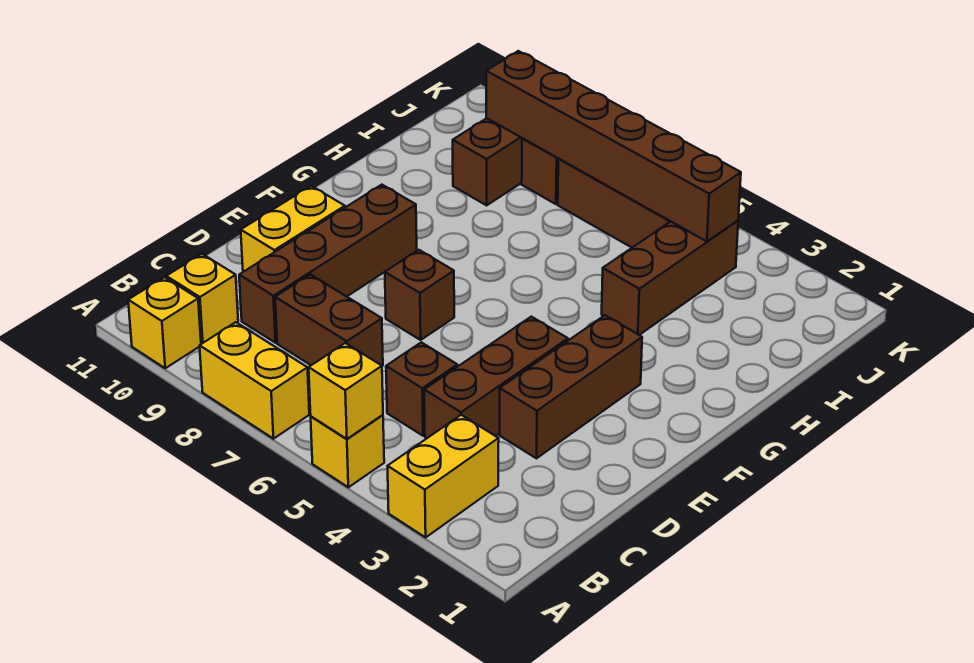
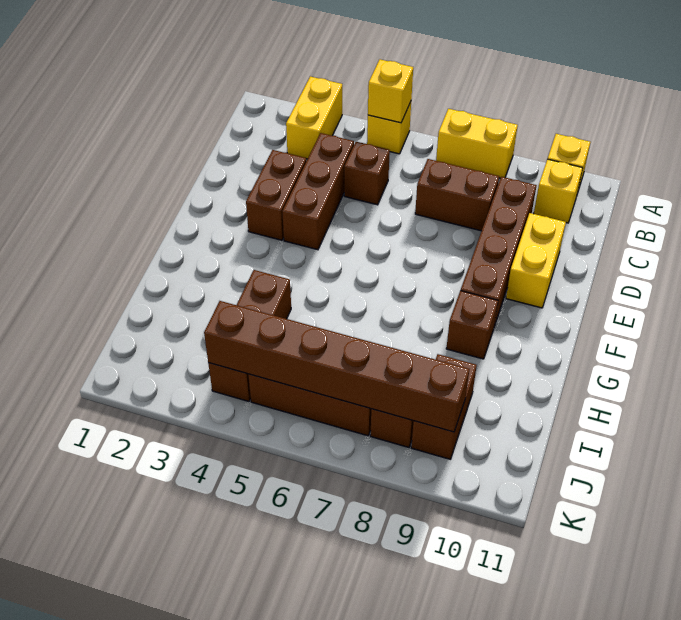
brown brick D3:F3 level 1 -> brown brick D3:E3 level 1
brown brick E7 level 1 -> brown brick G9 level 1

